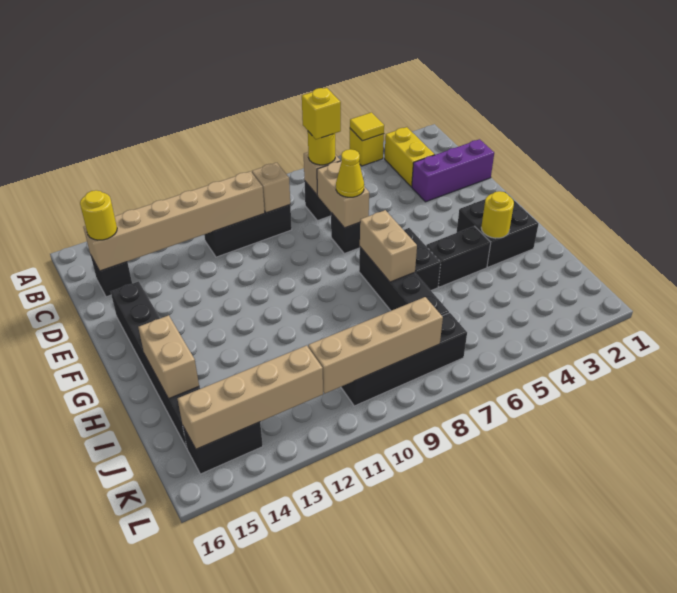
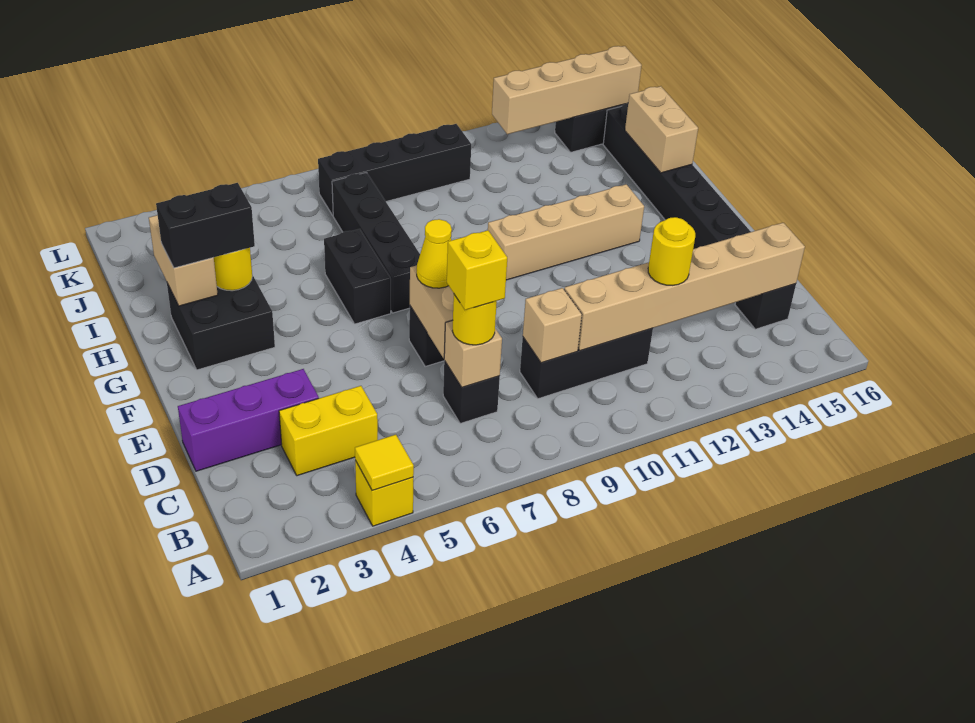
yellow brick B3:C3 level 1 -> yellow brick C3:C4 level 1
yellow round brick C15 level 3 -> yellow round brick C12 level 3
tan brick G7:H7 level 2 -> tan brick H2:I2 level 2
black brick H4:H5 level 1 -> black brick H2:H3 level 3
tan brick K8:K11 level 2 -> tan brick G10:G13 level 1

